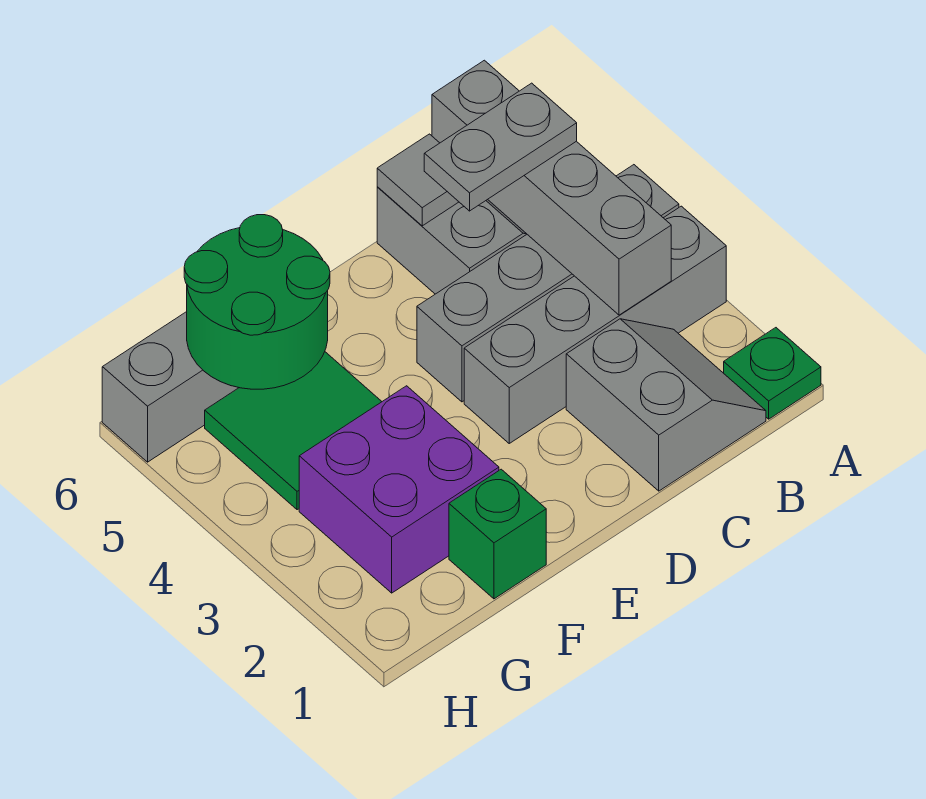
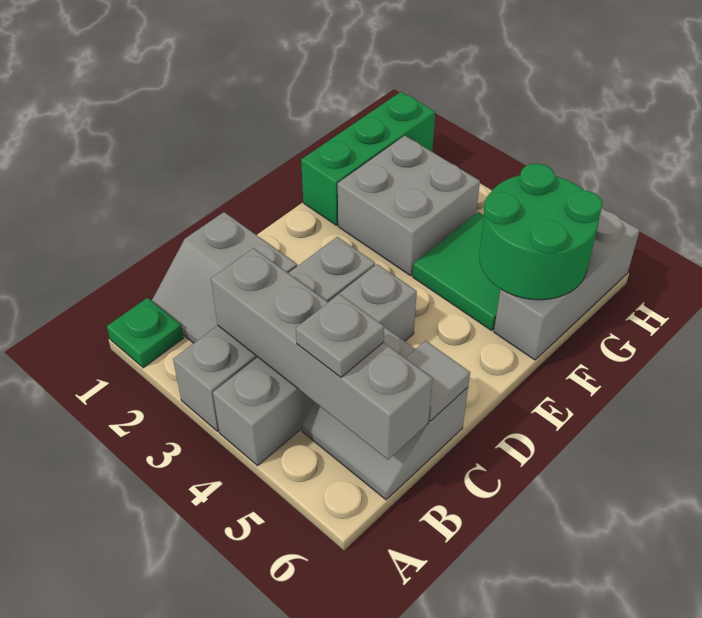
grey plate B5:C5 level 3 -> grey plate B5 level 3
green brick F1 level 1 -> green brick F1:H1 level 1
purple brick F2:G3 level 1 -> grey brick F2:G3 level 1

